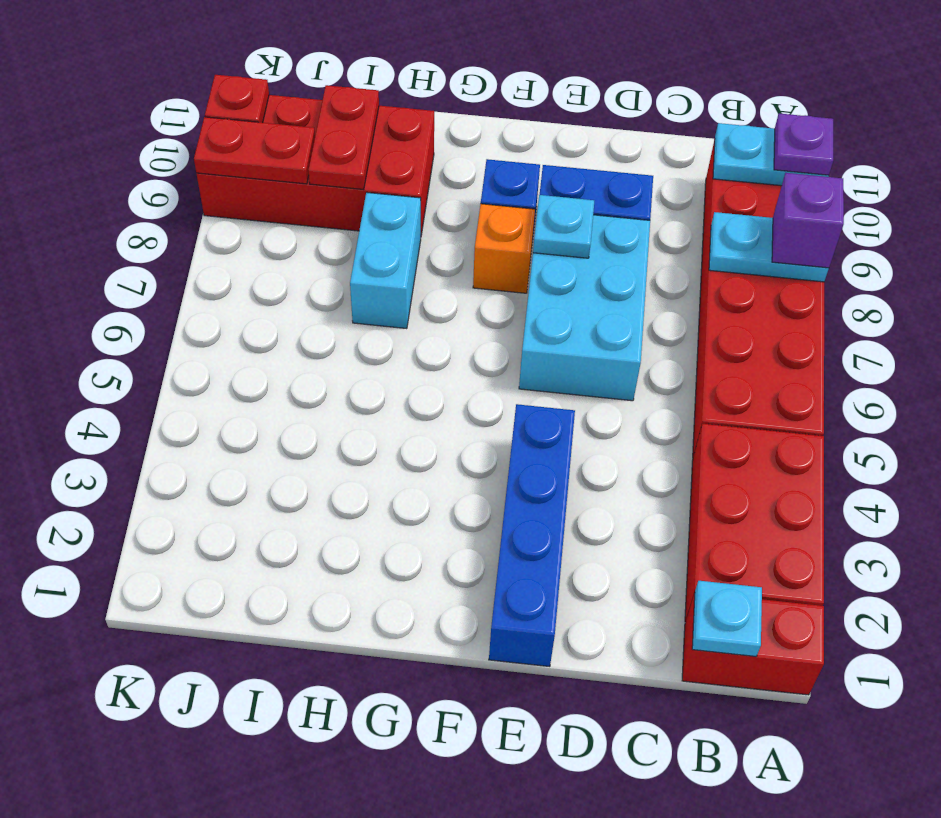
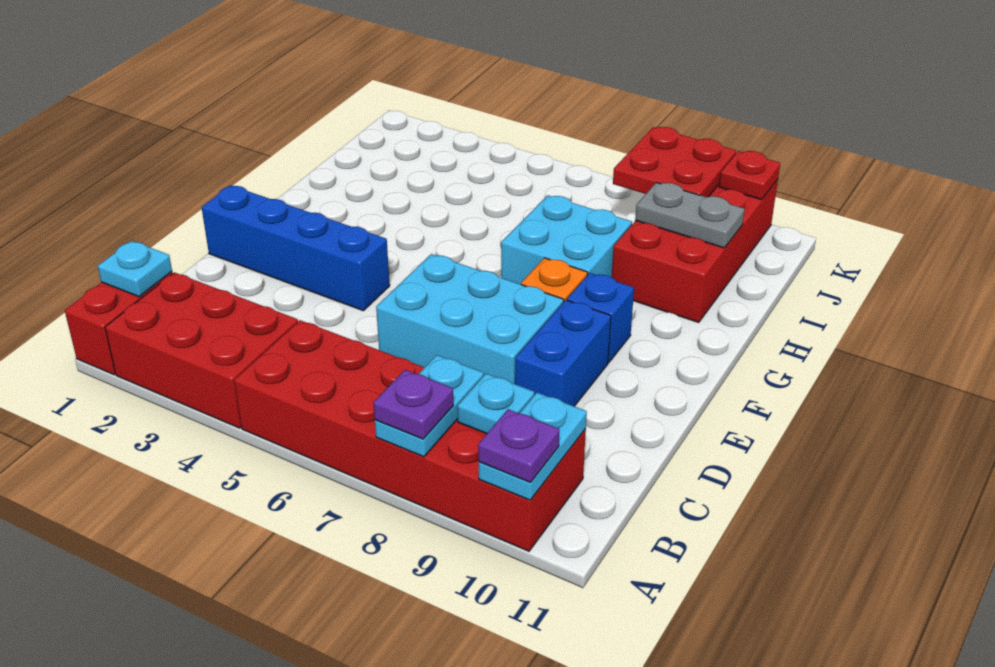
purple brick A8 level 3 -> purple plate A8 level 3
cyan plate E8 level 2 -> cyan plate B9 level 2
cyan brick H7:H8 level 1 -> cyan brick G7:H8 level 1
red plate I9:I10 level 2 -> grey plate I9:I10 level 2
red plate J9:K9 level 2 -> red plate J8:K9 level 2

